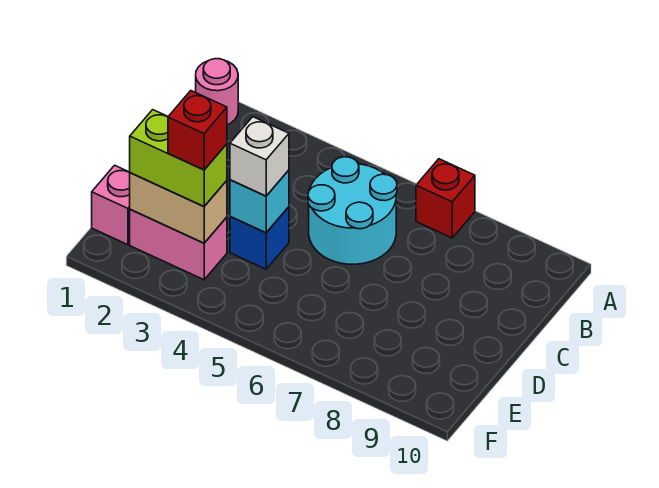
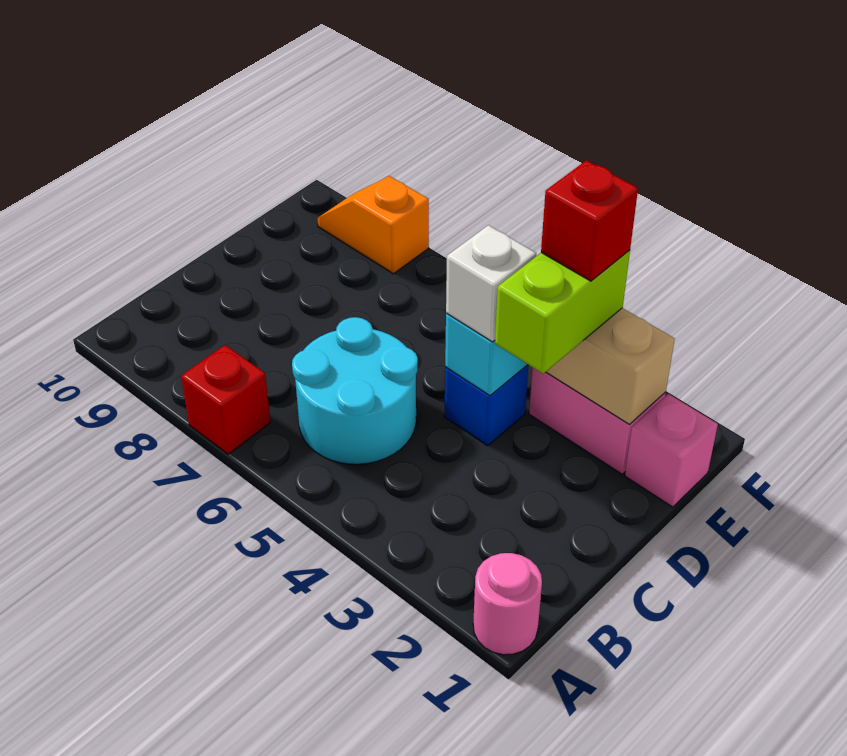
lime brick E2:E3 level 3 -> lime brick D3:E3 level 3
none -> orange slope F8:F9 level 1 top 8

